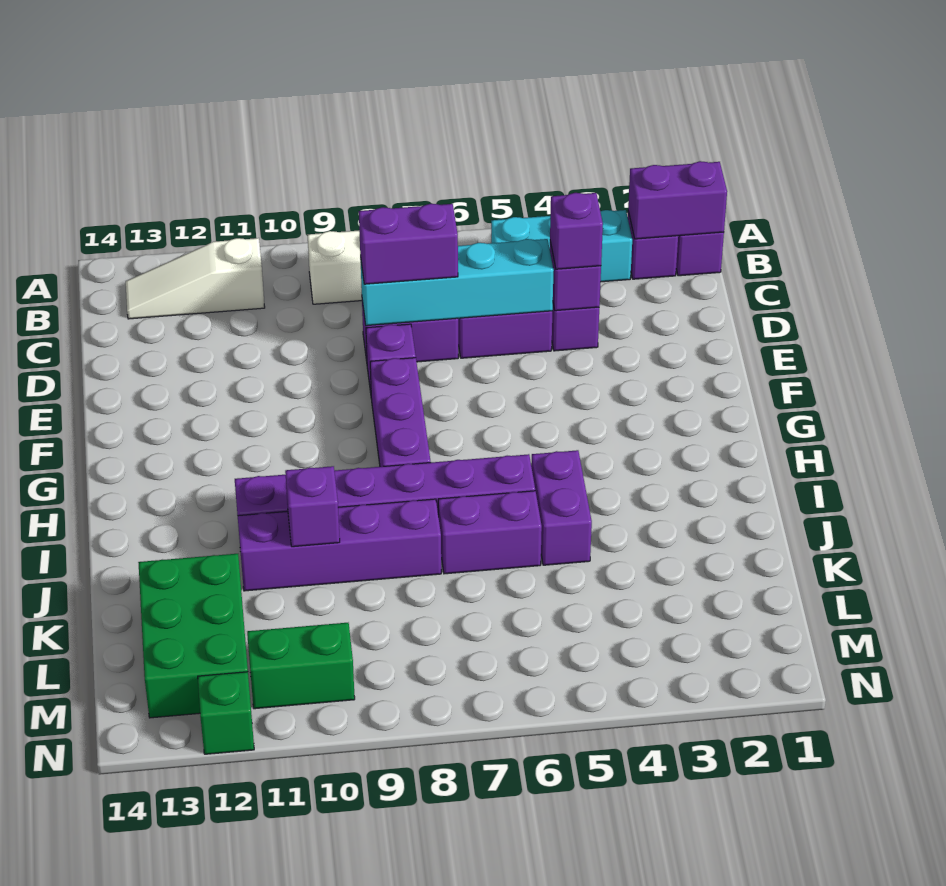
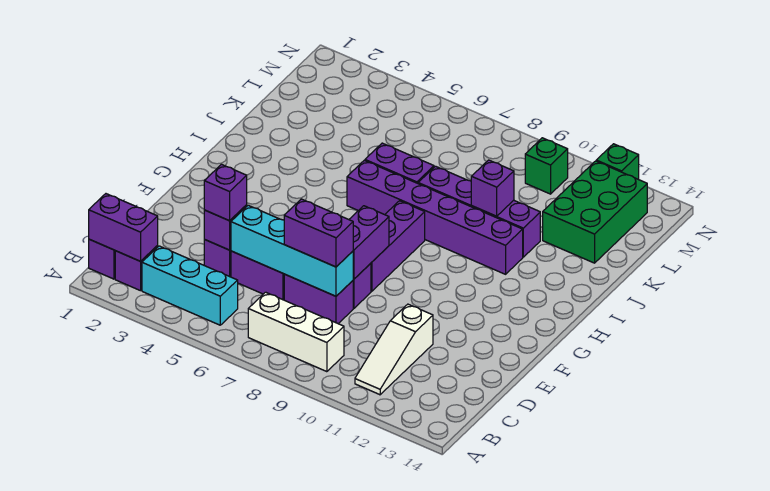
white slope B11:B13 level 1 top 11 -> white slope B11:D11 level 1 top D
purple brick I5:J5 level 1 -> purple brick E8:F8 level 2
green brick M10:M11 level 1 -> green brick M10 level 1

